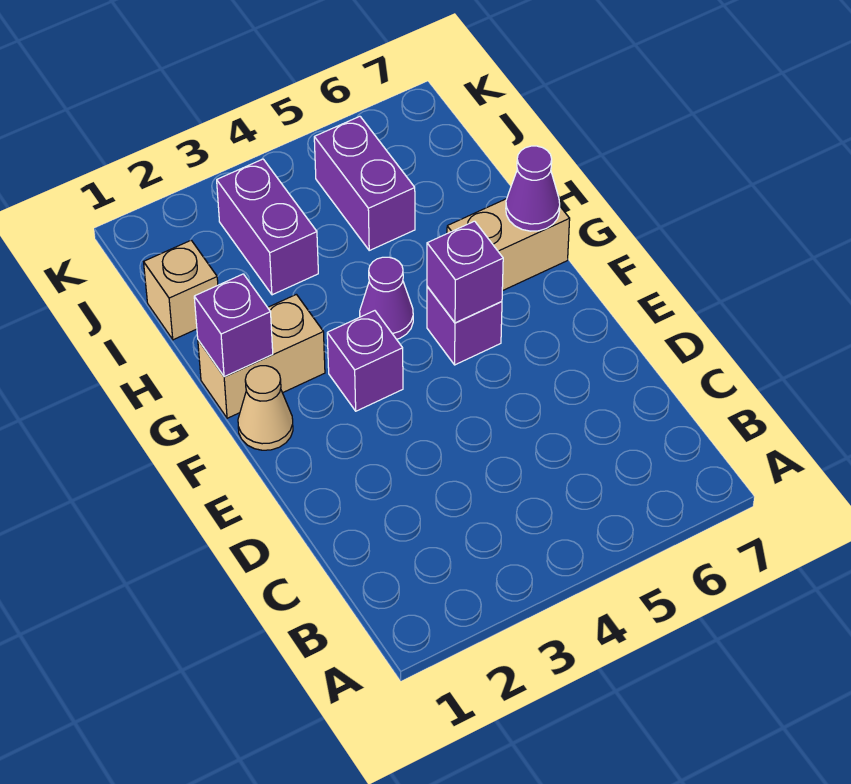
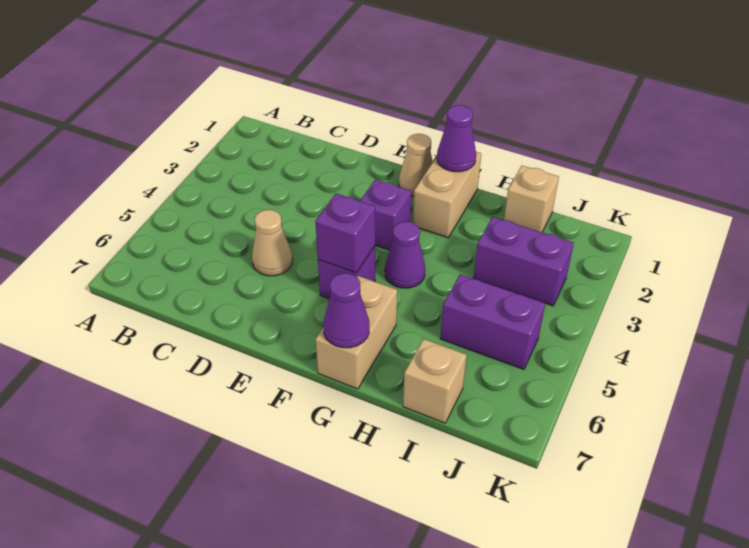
none -> tan cone D5 level 1
purple brick G1 level 2 -> purple cone G1 level 2
none -> tan brick I7 level 1

